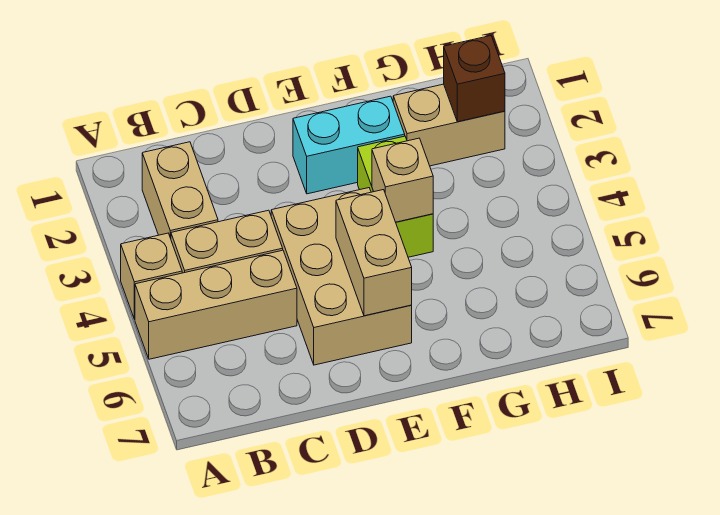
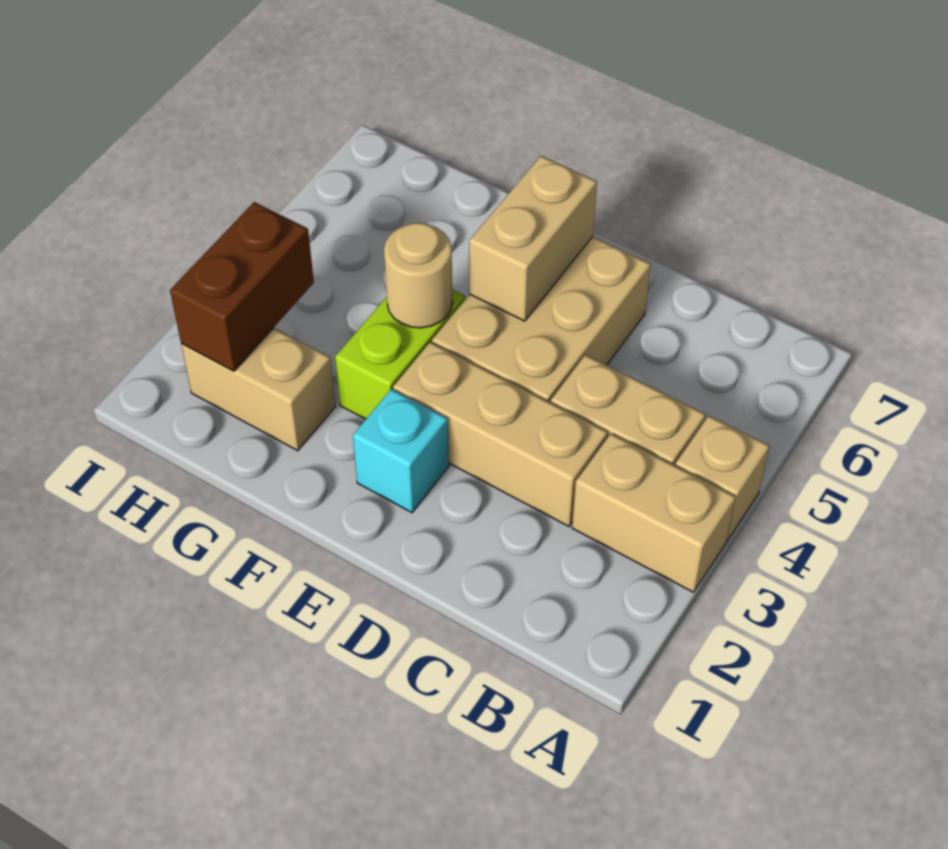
tan brick A5:C5 level 1 -> tan brick C3:E3 level 1
tan brick B2:B3 level 1 -> tan brick A3:B3 level 1
cyan brick E2:F2 level 1 -> cyan brick E2 level 1
tan brick F4 level 2 -> tan round brick F4 level 2
brown brick H2 level 2 -> brown brick H2:H3 level 2

